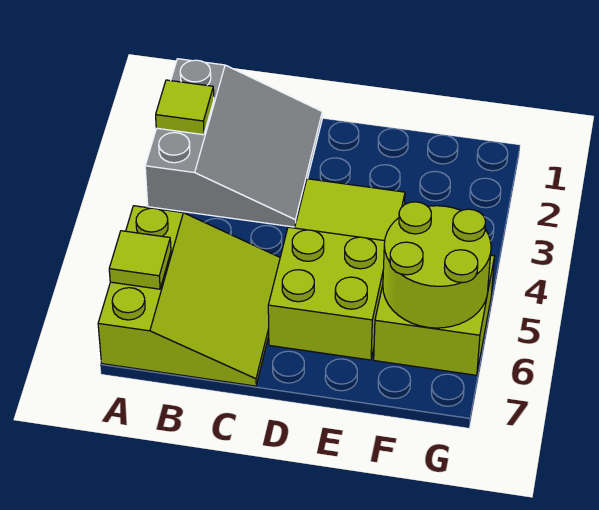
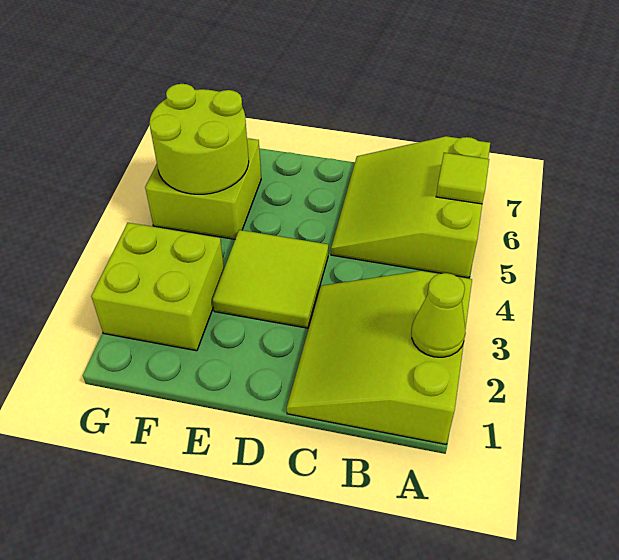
grey slope A1:C3 level 1 top A -> lime slope A1:C3 level 1 top A
lime tile A2 level 2 -> lime cone A2 level 2
lime brick D5:E6 level 1 -> lime brick F2:G3 level 1

